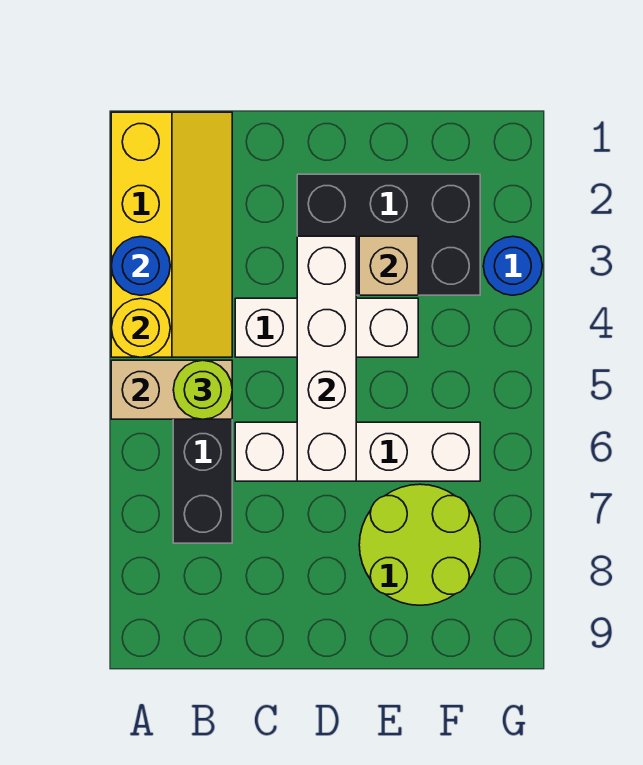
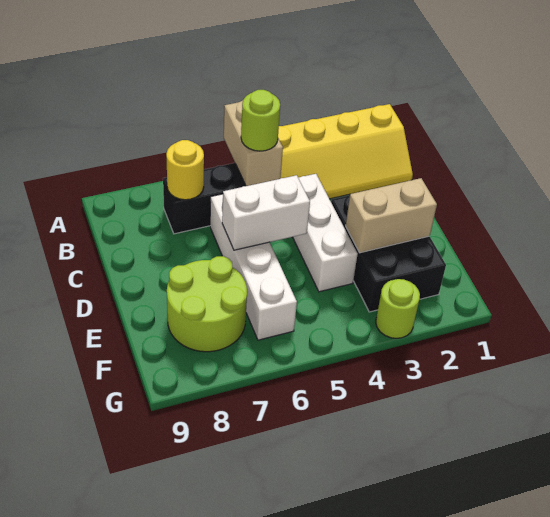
blue round brick A3 level 2 -> none
yellow round brick A4 level 2 -> yellow round brick B7 level 2
white brick D3:D6 level 2 -> white brick D5:D6 level 2
tan brick E3 level 2 -> tan brick E2:E3 level 2
blue round brick G3 level 1 -> lime round brick G3 level 1

